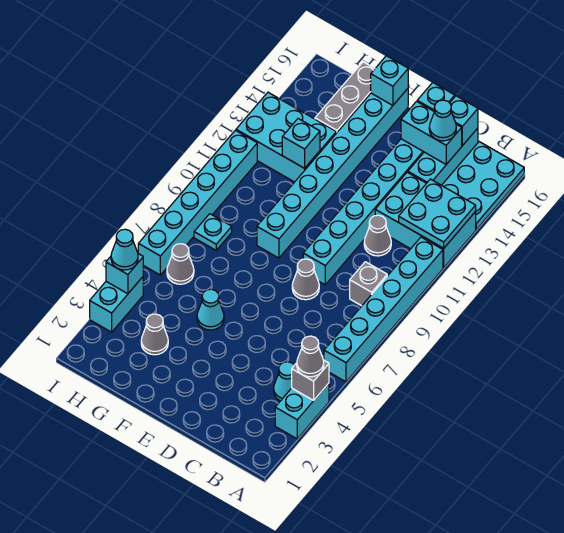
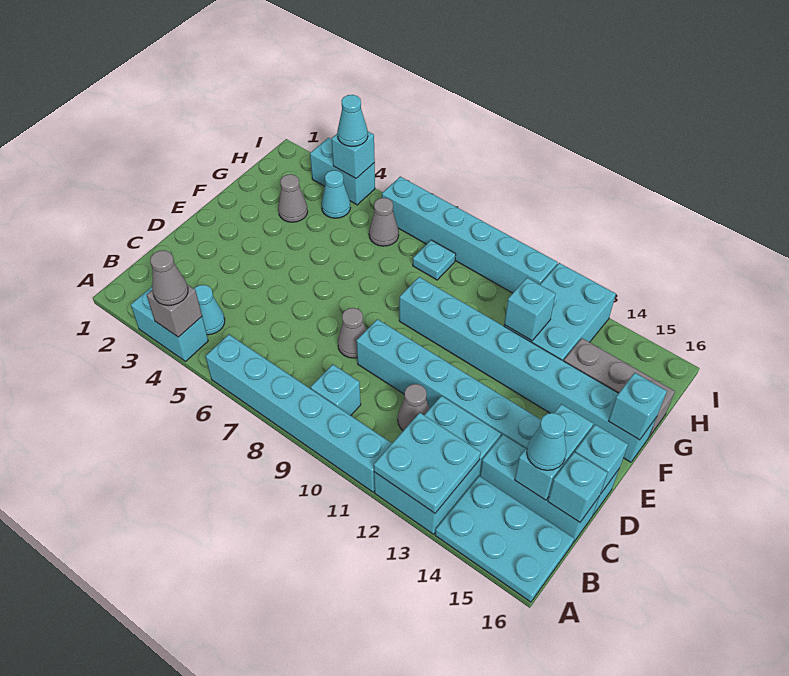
grey brick B9 level 1 -> cyan brick B9 level 1
cyan cone F5 level 1 -> cyan cone H4 level 1

